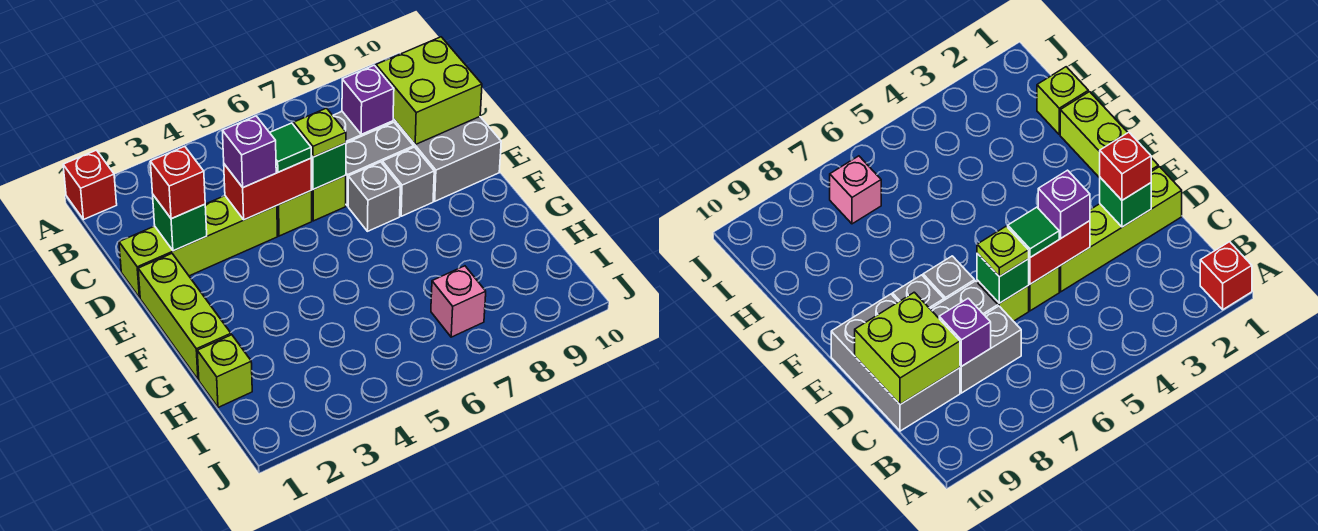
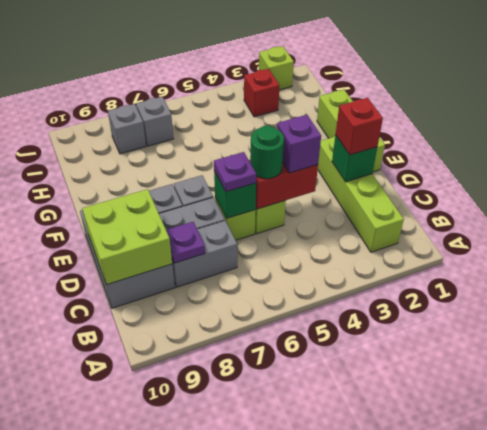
red brick A1 level 1 -> red brick I3 level 1
purple brick C8 level 2 -> purple plate C8 level 2
lime brick D1:D4 level 1 -> lime brick B2:E2 level 1
green tile D5 level 3 -> green round brick D5 level 3
lime plate D6 level 3 -> purple plate D6 level 3
lime brick H1 level 1 -> lime brick J2 level 1
pink brick I7 level 1 -> grey brick I7 level 1
none -> grey brick I8 level 1

